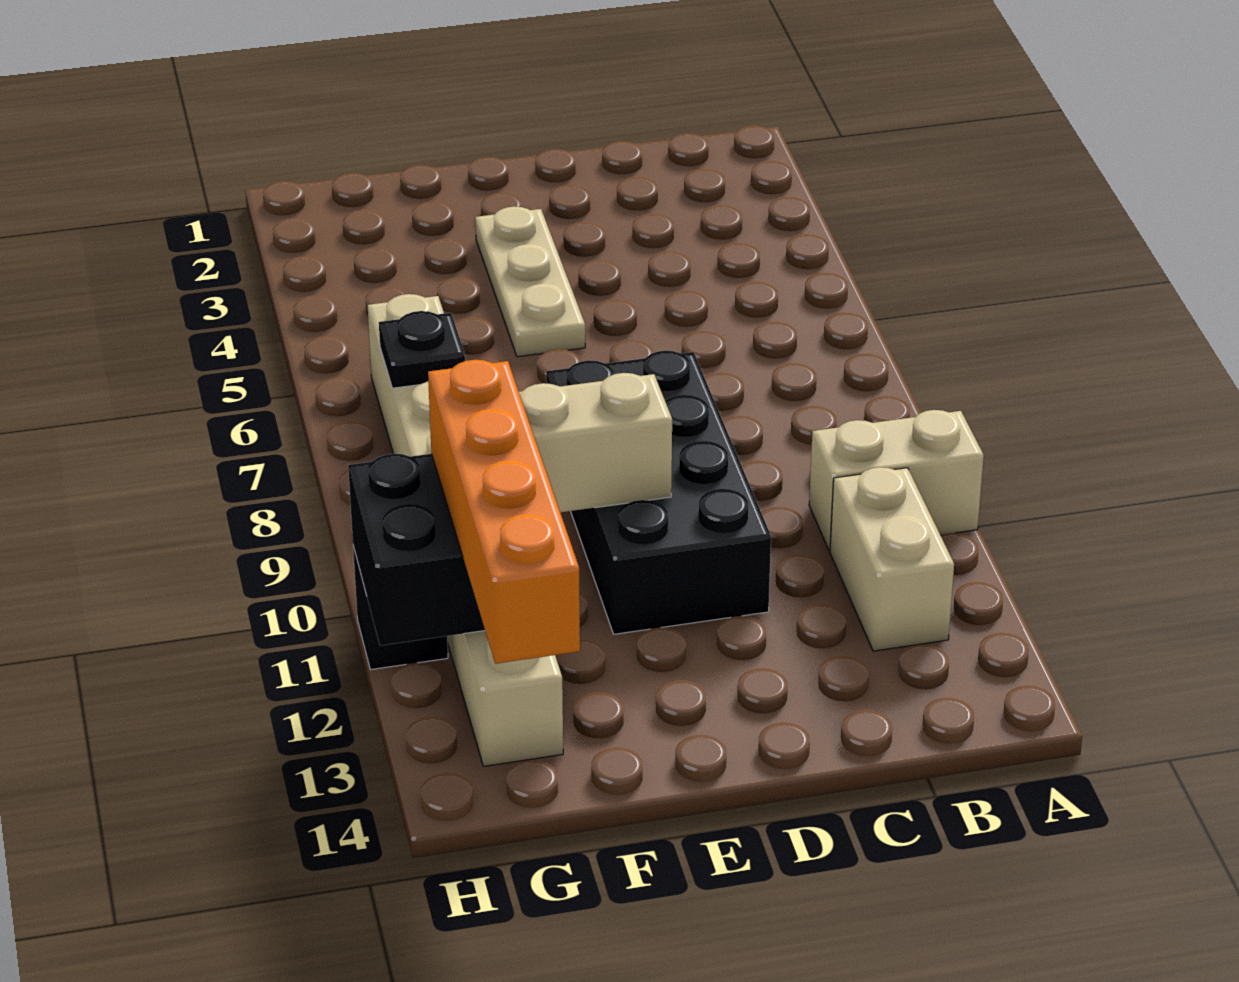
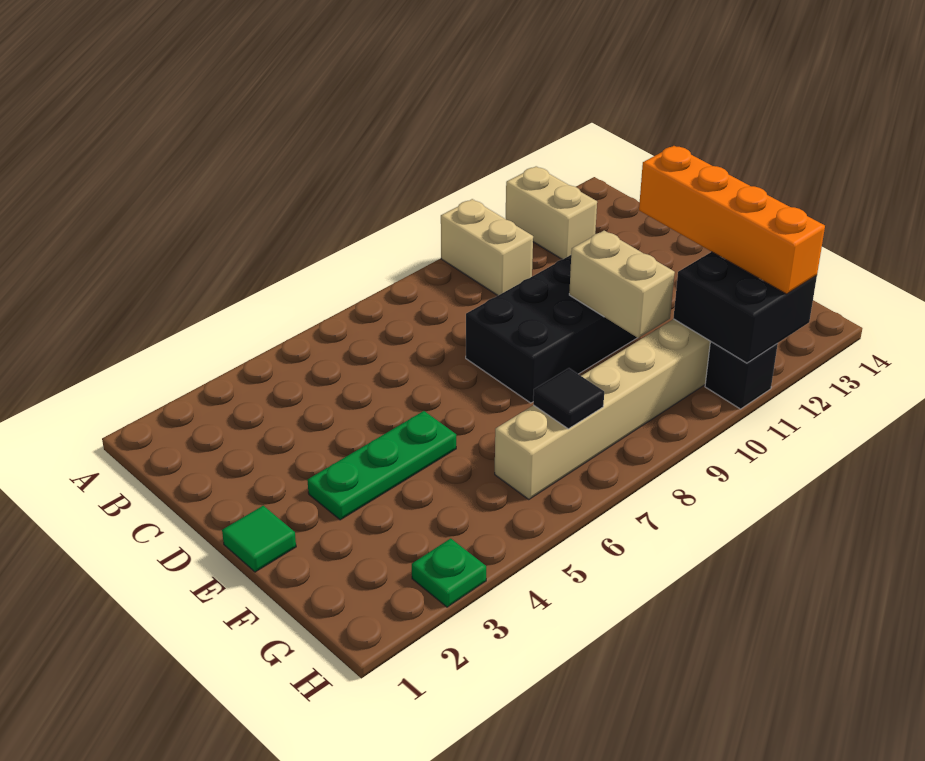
tan brick B11:B12 level 1 -> tan brick A12:B12 level 1
none -> green tile E1 level 1
tan plate E3:E5 level 1 -> green plate E3:E5 level 1
black plate G7 level 2 -> black tile G7 level 2
orange brick G11:G14 level 3 -> orange brick E12:H12 level 3
none -> green plate H3 level 1

